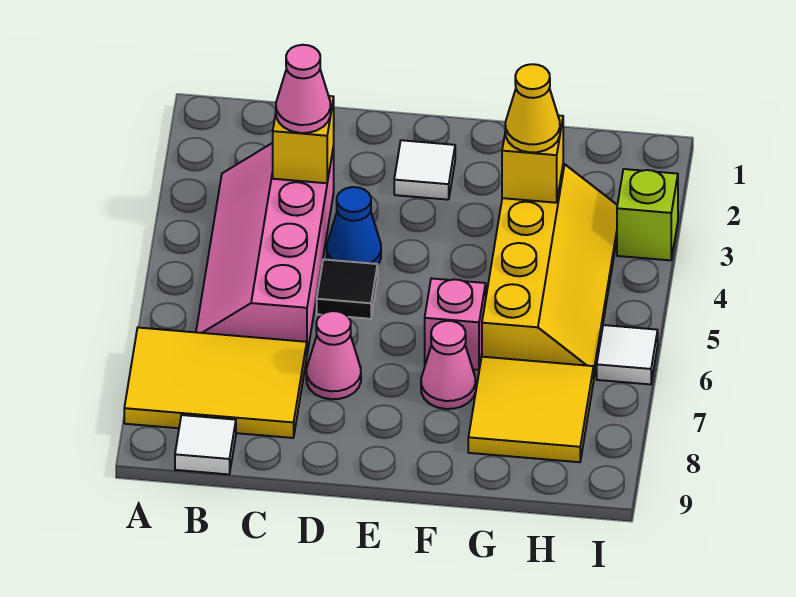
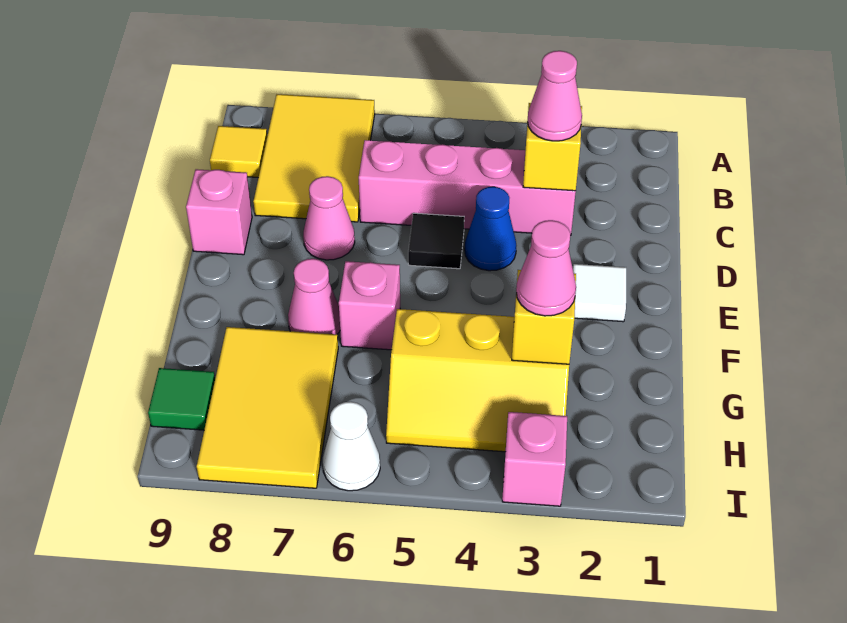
white tile B9 level 1 -> yellow tile B9 level 1
none -> pink brick D9 level 1
yellow slope G3:H6 level 1 top G -> yellow slope G3:H5 level 1 top G
yellow cone G3 level 3 -> pink cone G3 level 3
yellow tile G7:H8 level 1 -> yellow tile G7:I8 level 1
none -> green tile H9 level 1
lime brick I3 level 1 -> pink brick I3 level 1
white tile I6 level 1 -> white cone I6 level 1

